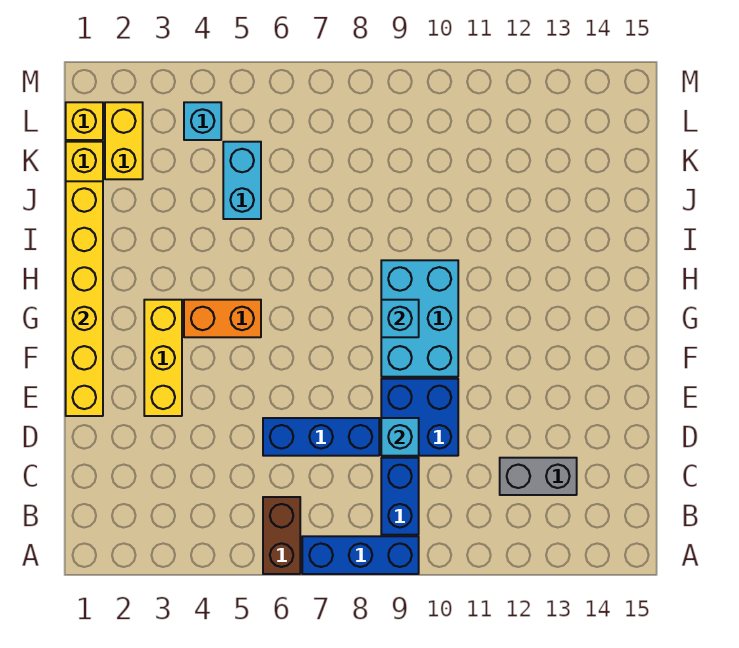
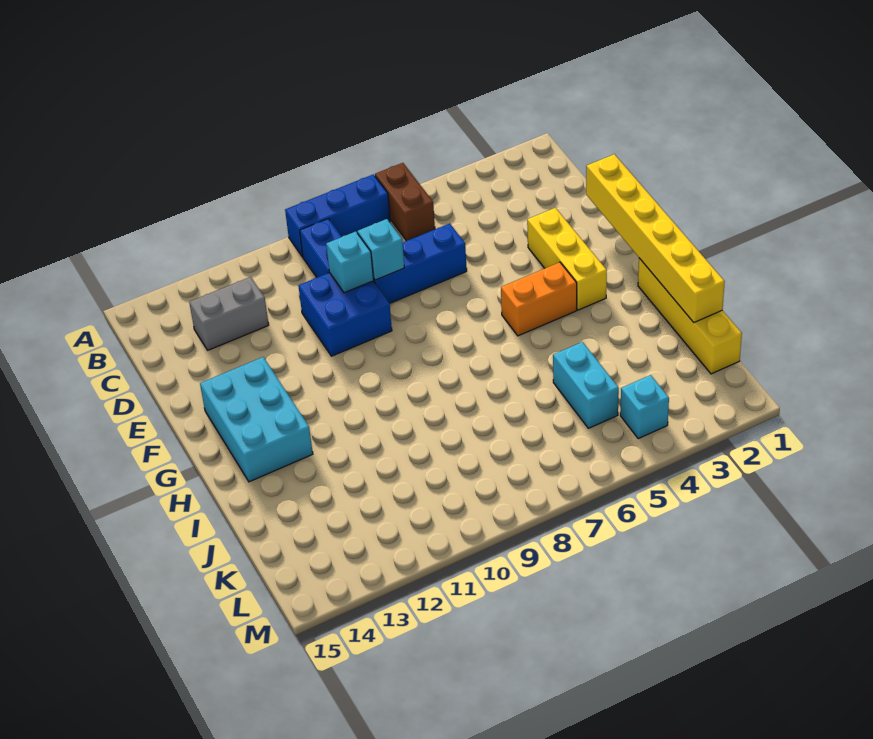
cyan brick F9:H10 level 1 -> cyan brick F13:H14 level 1
cyan brick G9 level 2 -> cyan brick D8 level 2
yellow brick K2:L2 level 1 -> none
yellow brick L1 level 1 -> none

